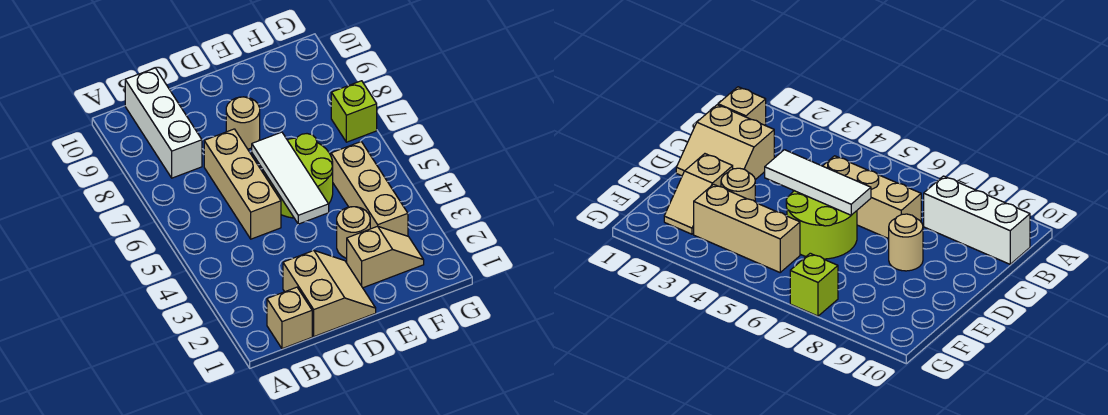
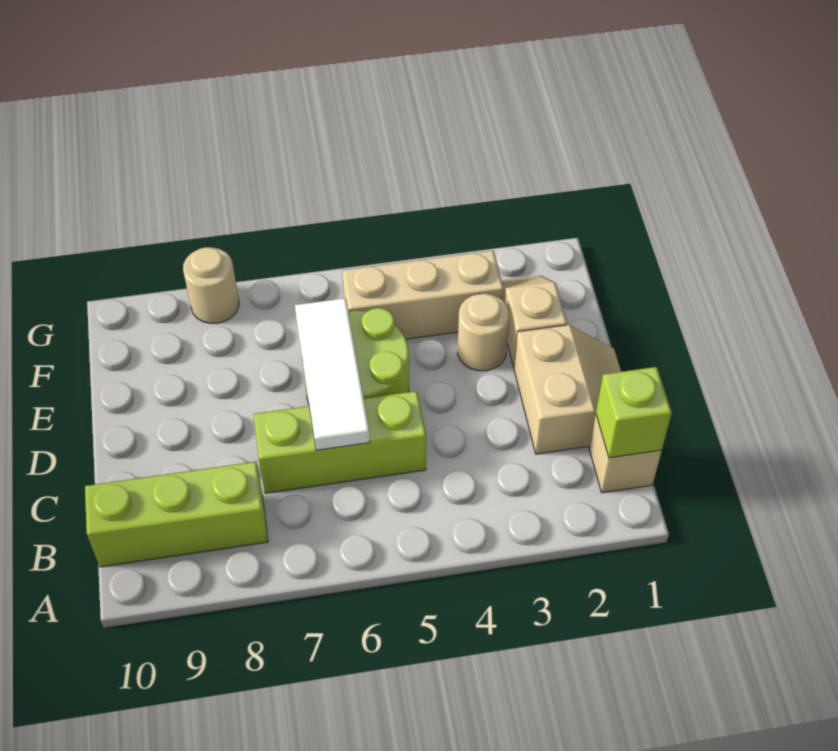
white brick B8:B10 level 1 -> lime brick B8:B10 level 1
tan slope C1:D2 level 1 top C -> tan slope C1:D2 level 1 top 2
tan brick C5:C7 level 1 -> lime brick C5:C7 level 1
white tile D4:D6 level 2 -> white tile C6:E6 level 2
tan round brick D8 level 1 -> tan round brick G8 level 1
lime brick G7 level 1 -> lime brick B1 level 2

